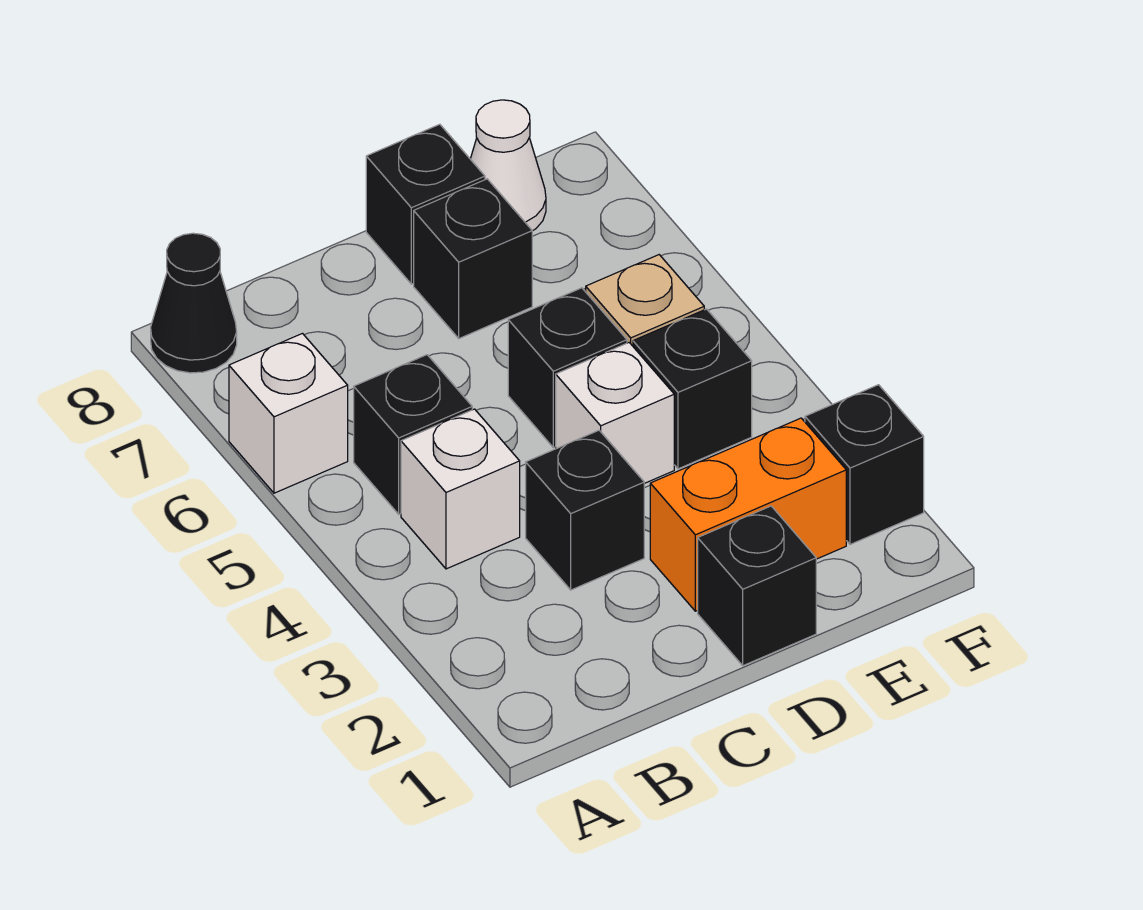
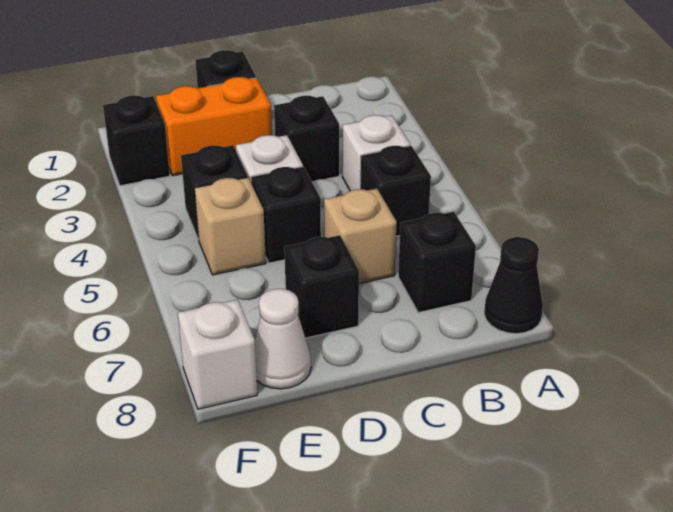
white brick A6 level 1 -> white brick F8 level 1
none -> tan brick C6 level 1
black brick D8 level 1 -> black brick B7 level 1

